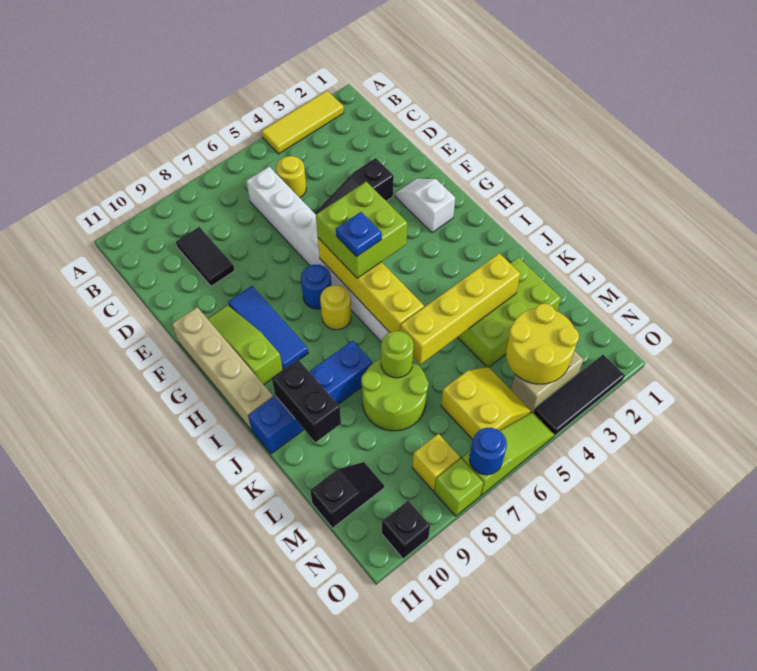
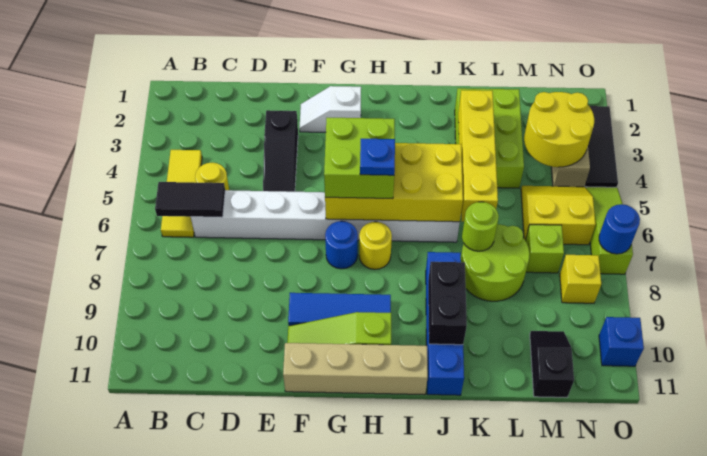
yellow tile A2:A4 level 1 -> yellow tile B4:B6 level 1
black tile C9:D9 level 1 -> black tile B6:C6 level 2
yellow brick G6:J6 level 2 -> yellow brick G5:J6 level 2
black brick J10:K10 level 2 -> black brick J9:J10 level 2
lime brick O8 level 1 -> lime brick M7 level 1
black brick O10 level 1 -> blue brick O10 level 1

